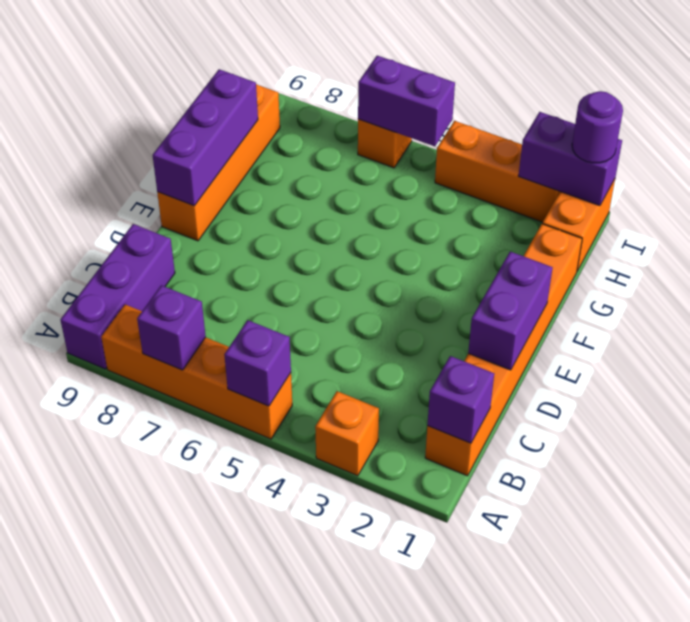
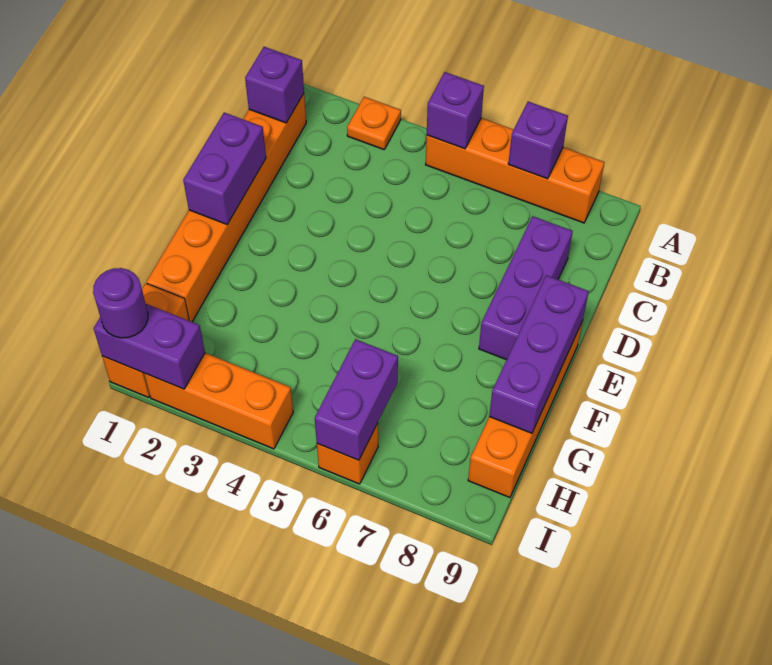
orange brick A3 level 1 -> orange plate A3 level 1
purple brick A9:C9 level 1 -> purple brick C8:E8 level 1
purple brick I5:I6 level 2 -> purple brick H6:I6 level 2

